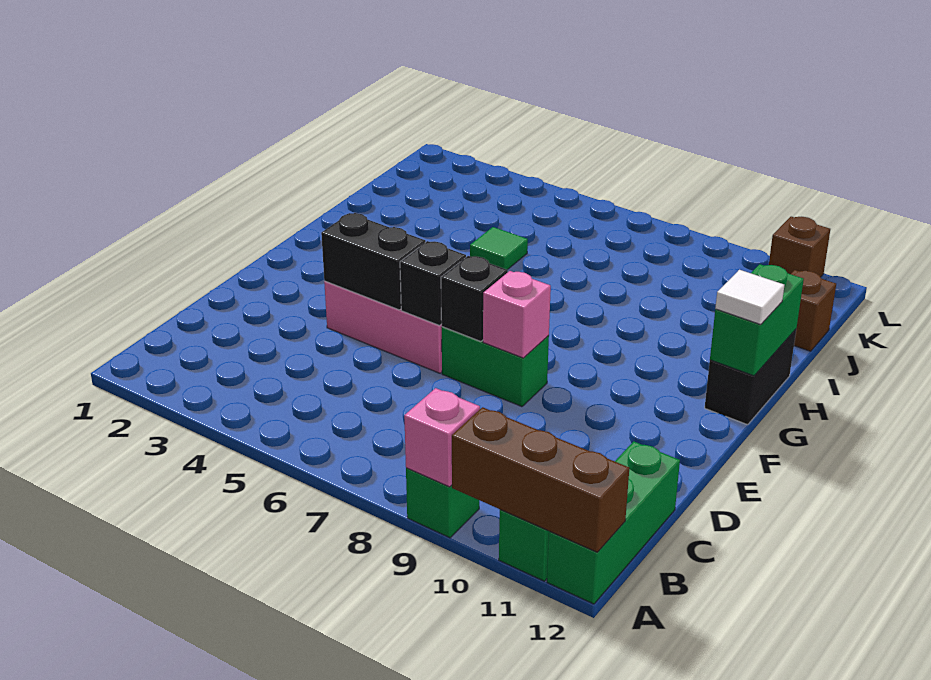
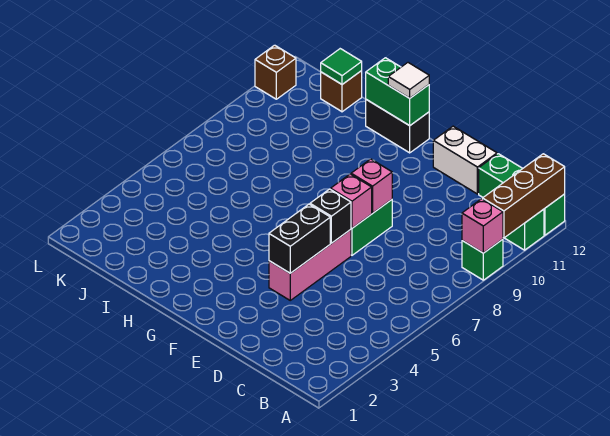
none -> white brick D12:E12 level 1
black brick E7 level 2 -> pink brick E7 level 2
green tile I5 level 1 -> green tile J12 level 2

